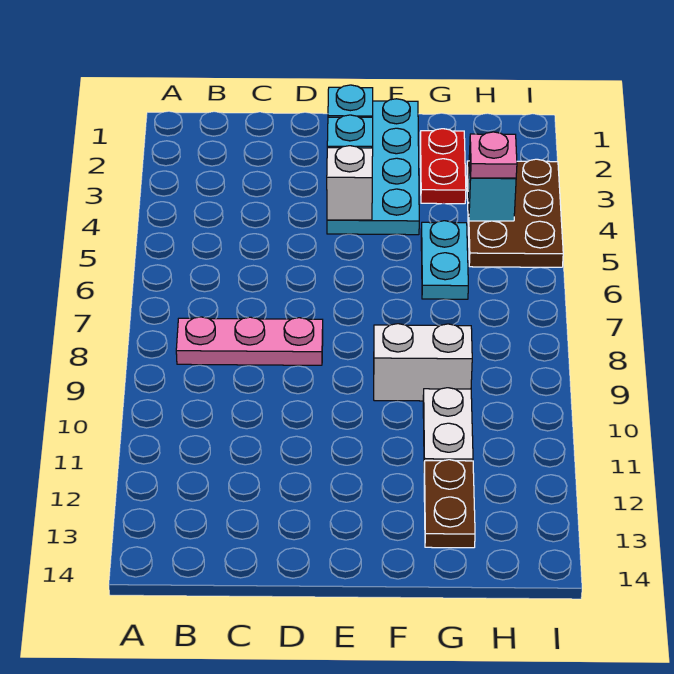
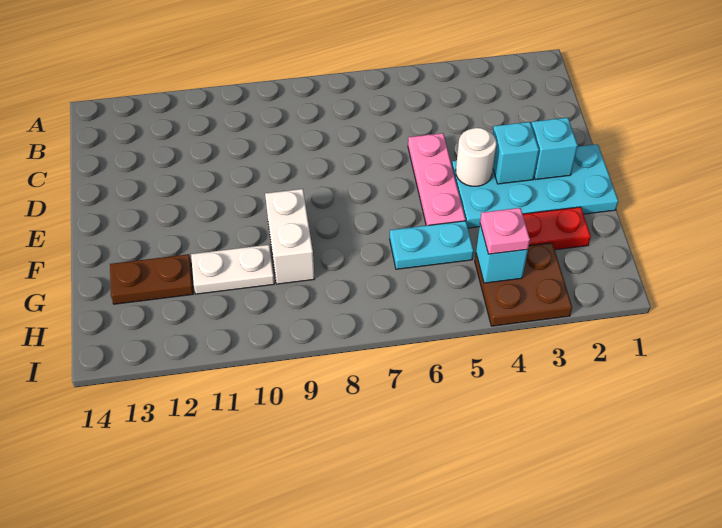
pink plate B8:D8 level 1 -> pink plate D5:F5 level 1
white brick E4 level 2 -> white round brick E4 level 2
brown plate H3:I5 level 1 -> brown plate H3:I4 level 1

